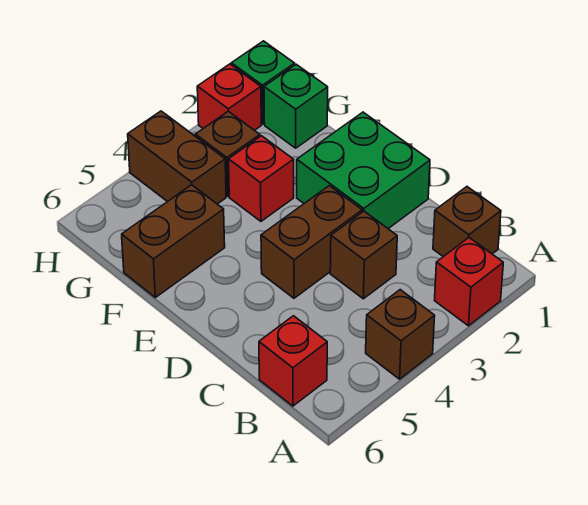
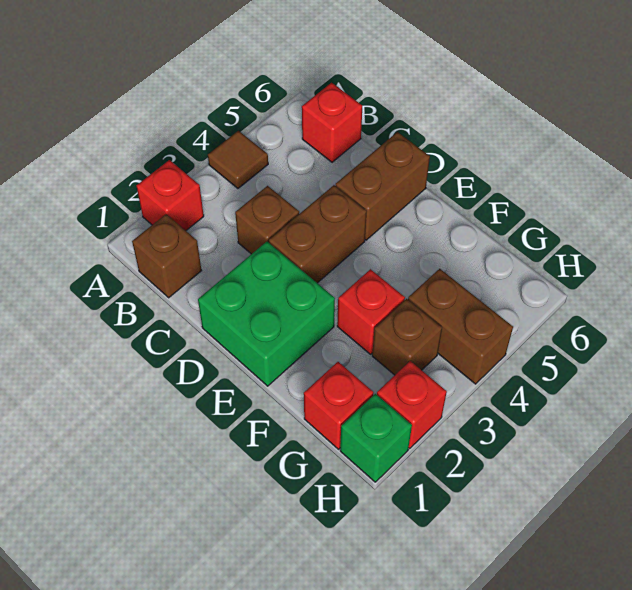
brown brick A4 level 1 -> brown tile A4 level 1
brown brick F5:F6 level 1 -> brown brick D5:D6 level 1
green brick G1 level 1 -> red brick G1 level 1

